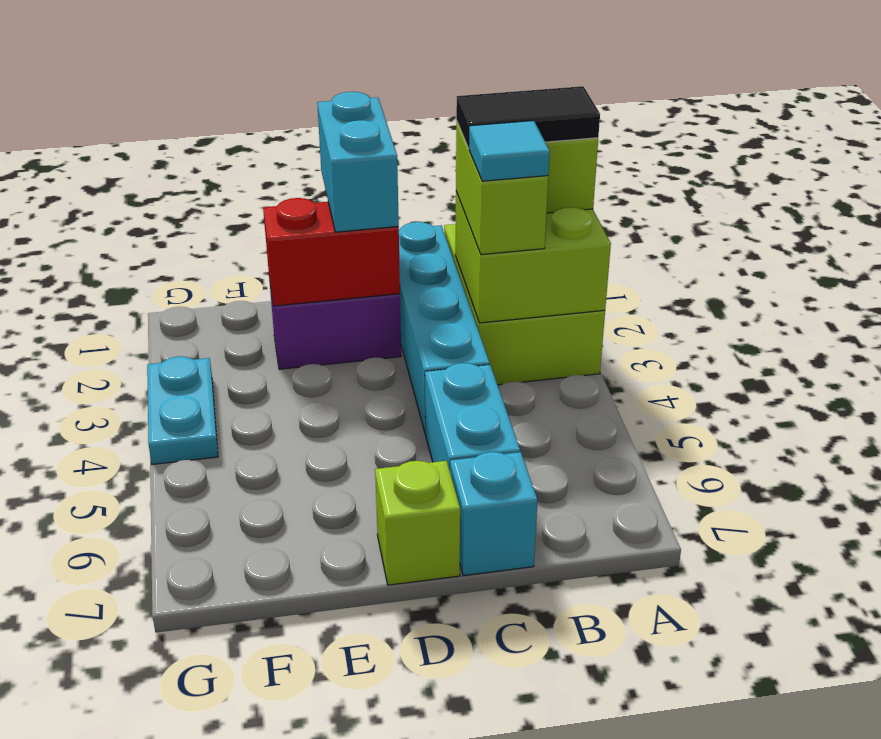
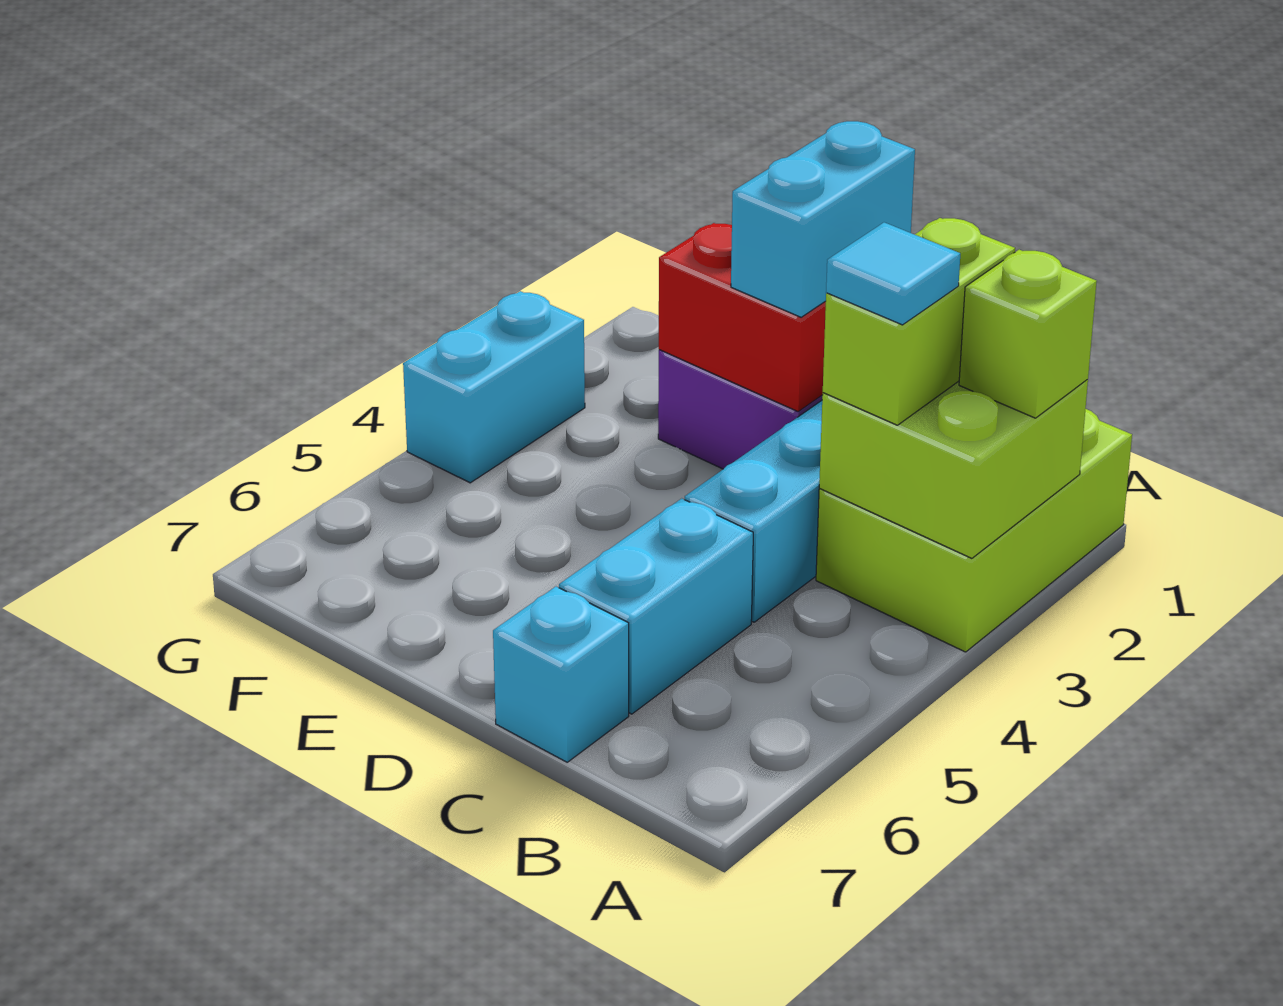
black tile A2:B2 level 4 -> none
lime brick D7 level 1 -> none
cyan plate G3:G4 level 1 -> cyan brick G3:G4 level 1

